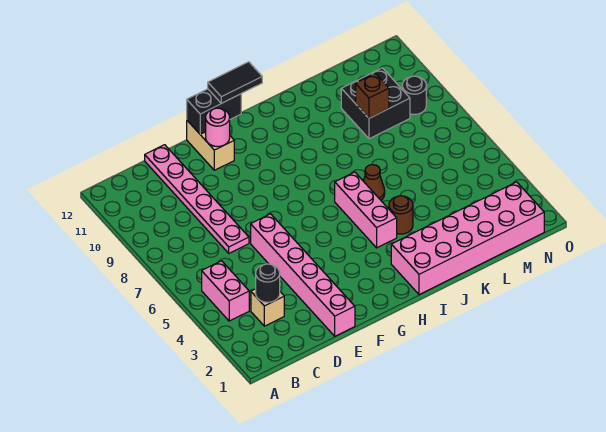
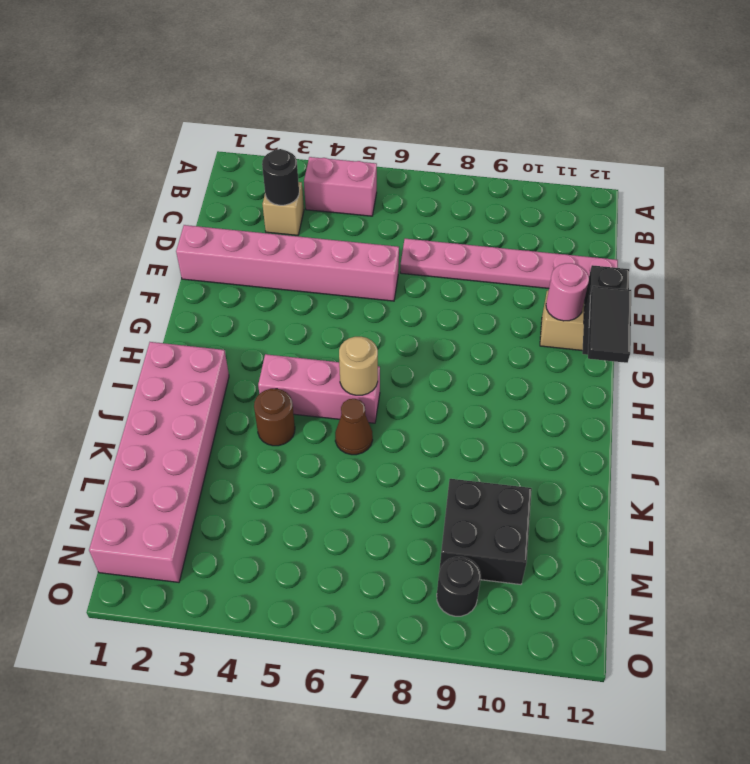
none -> tan round brick I6 level 2
brown brick L9 level 2 -> none

